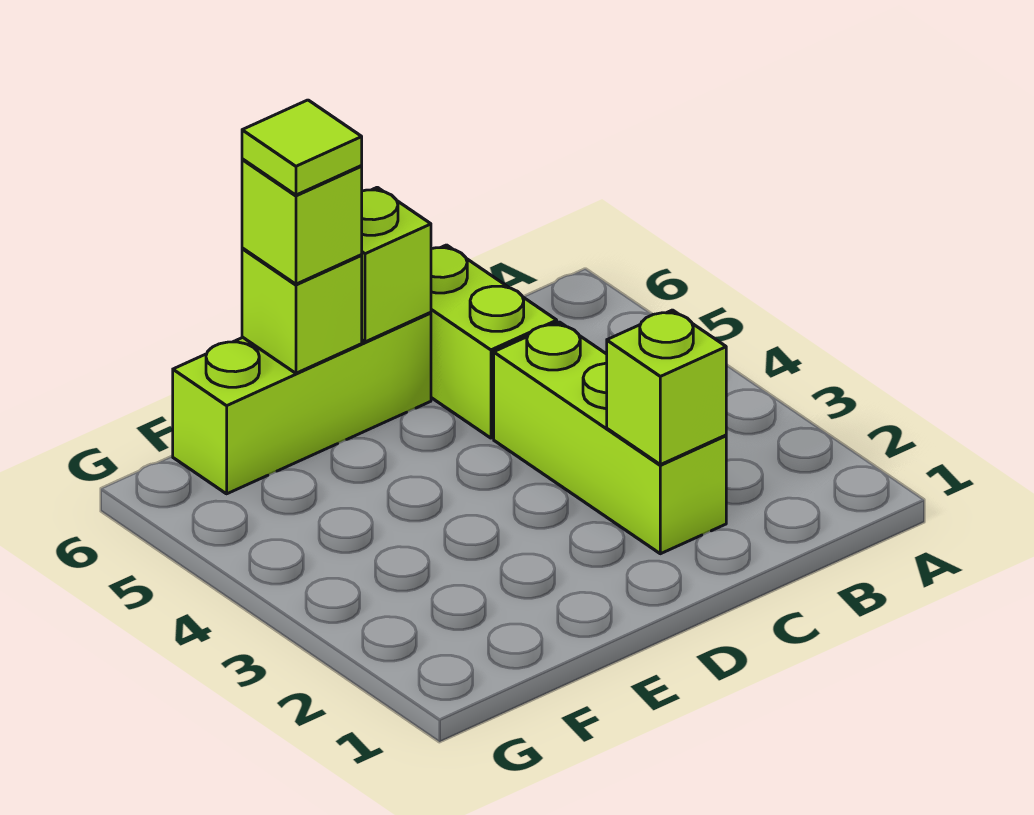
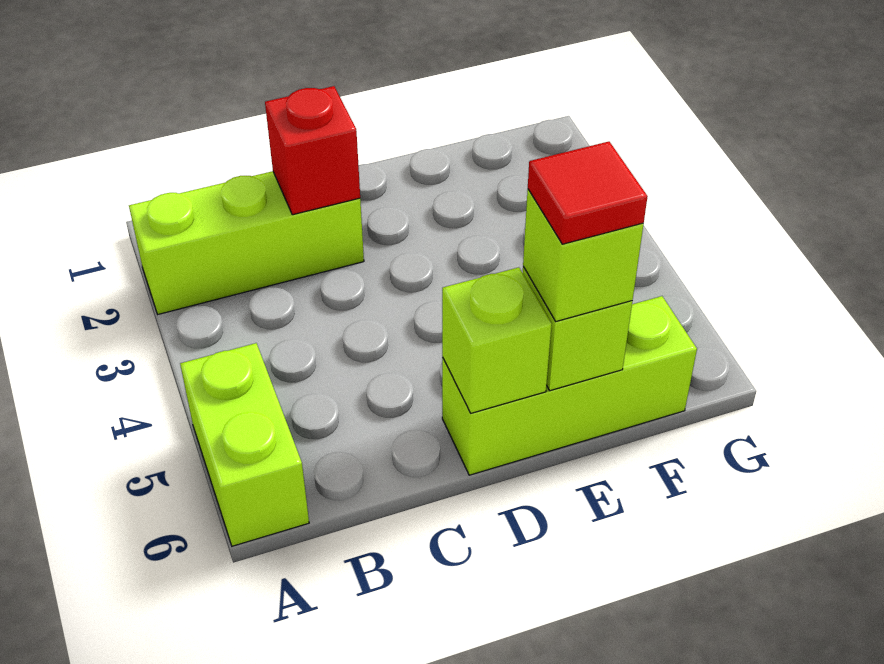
lime brick C2:C4 level 1 -> lime brick A2:C2 level 1
lime brick C2 level 2 -> red brick C2 level 2
lime brick C5:C6 level 1 -> lime brick A5:A6 level 1
lime tile E6 level 4 -> red tile E6 level 4

